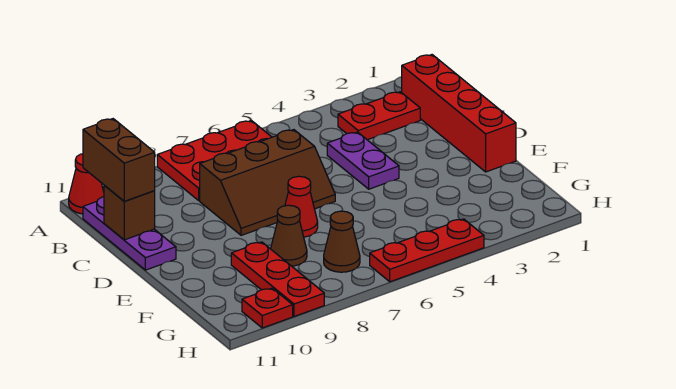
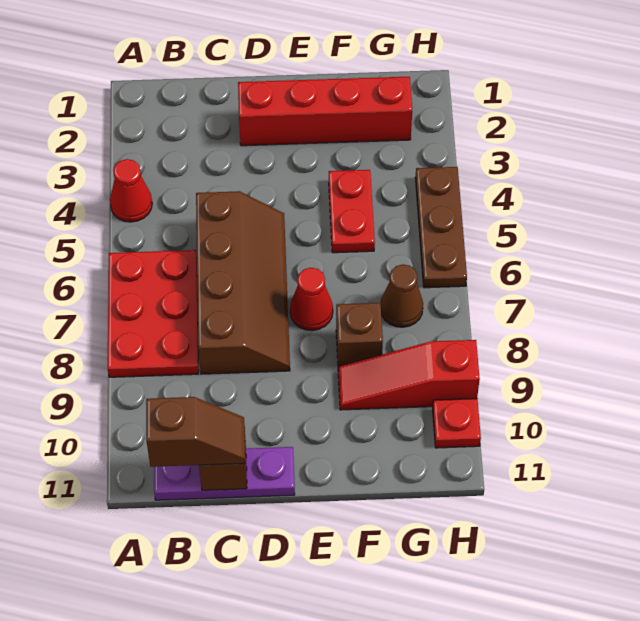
red cone A11 level 1 -> red cone A4 level 1
red brick B1:E1 level 1 -> red brick D2:G2 level 1
red plate B2:B3 level 1 -> red plate F4:F5 level 1
brown brick B11:C11 level 3 -> brown slope B11:C11 level 3 top B
purple plate C4:D4 level 1 -> none
brown slope C6:D8 level 1 top C -> brown slope C5:D8 level 1 top C
brown cone F8 level 1 -> brown brick F8 level 1
red plate F9:H9 level 1 -> red slope F9:H9 level 1 top H
red plate H4:H6 level 1 -> brown plate H4:H6 level 1

